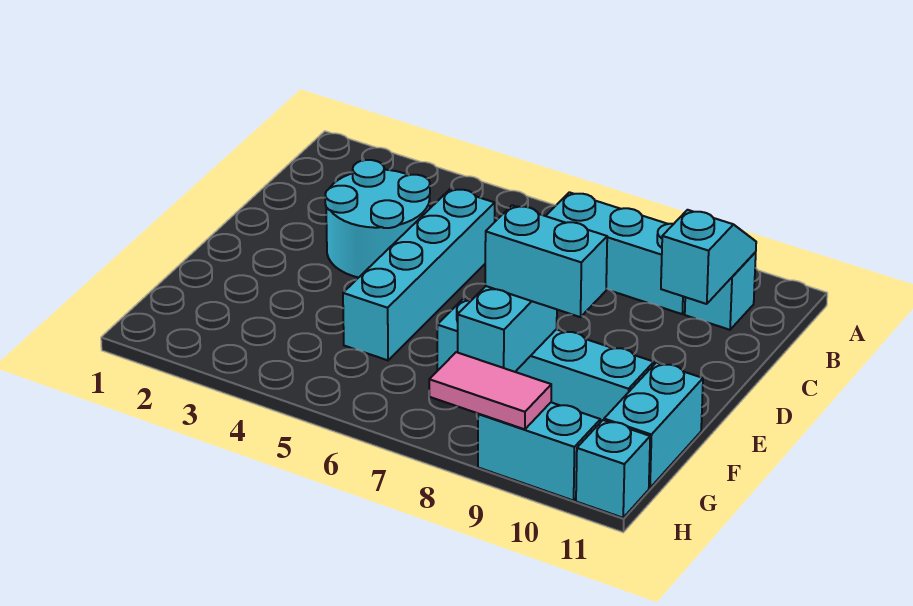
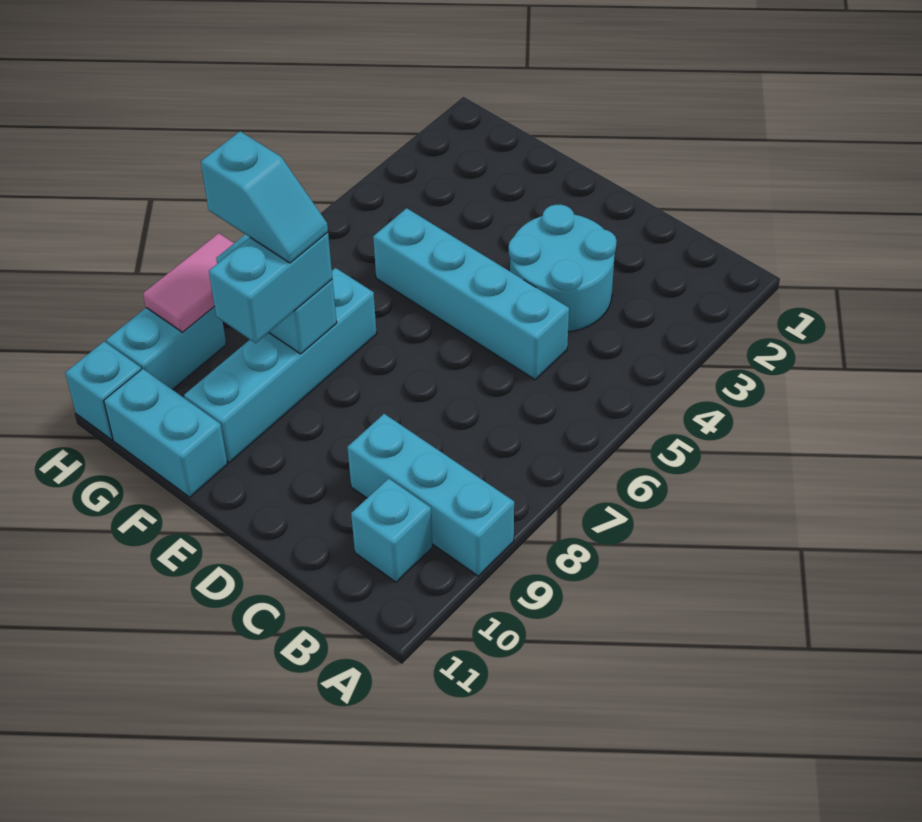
cyan brick B7:B9 level 1 -> cyan brick A9:C9 level 1
cyan slope B10:C10 level 2 top C -> cyan slope F8:G8 level 4 top G

